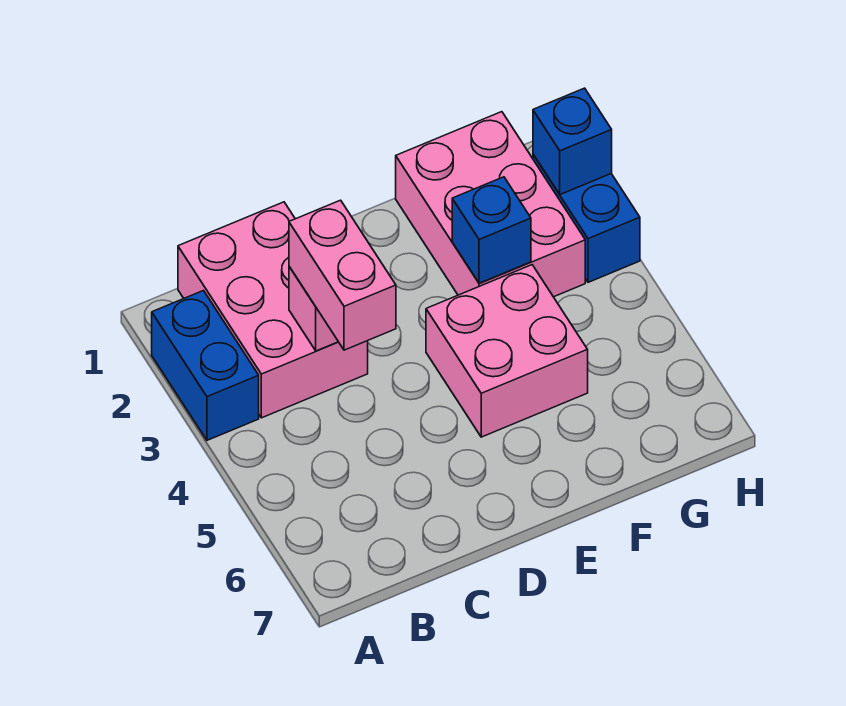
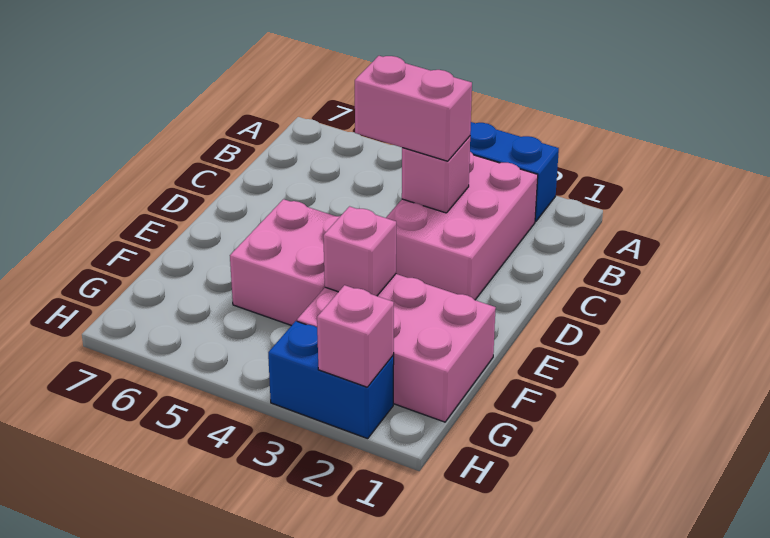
pink brick B1:C3 level 1 -> pink brick B2:D3 level 1
blue brick F3 level 2 -> pink brick F3 level 2
blue brick H2 level 2 -> pink brick H2 level 2

